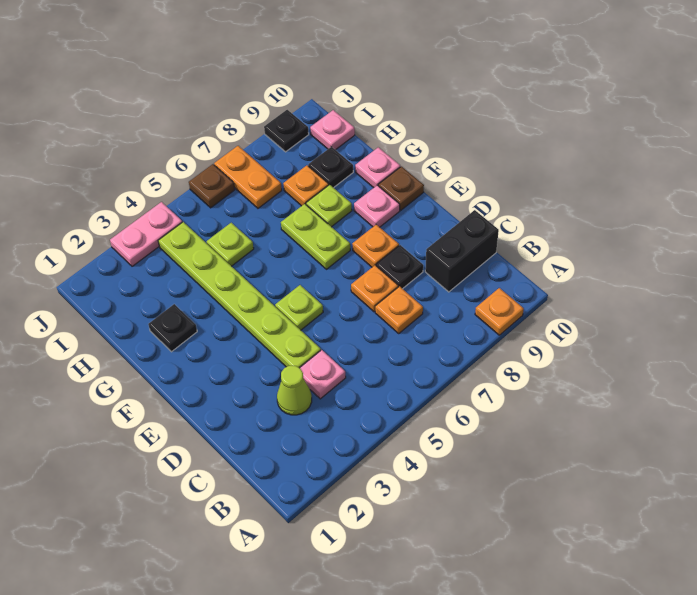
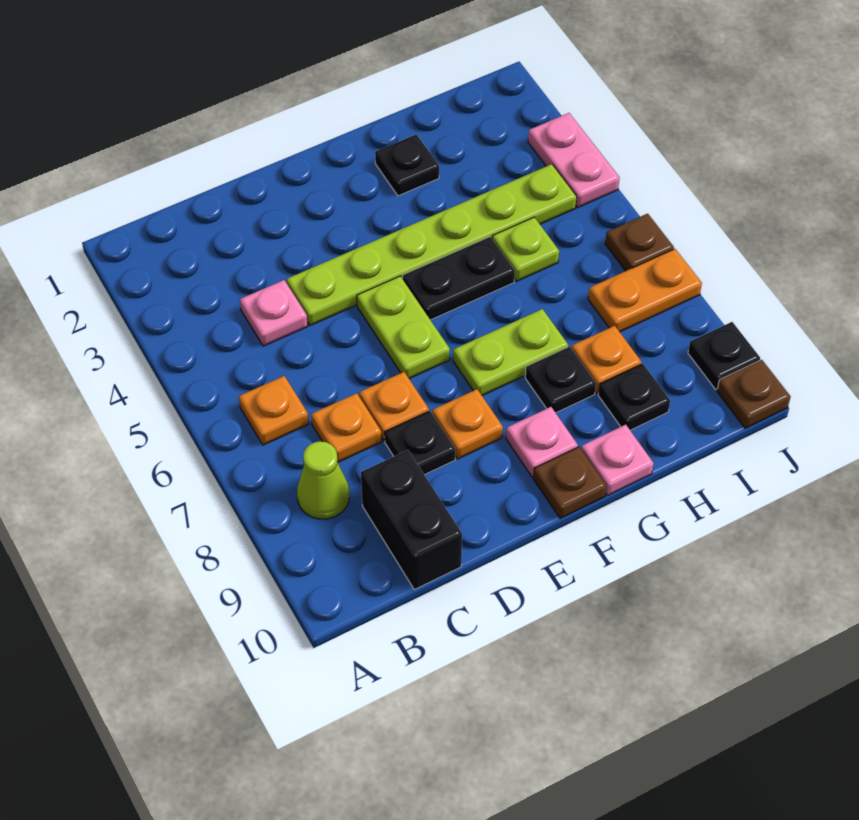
orange plate A9 level 1 -> orange plate B6 level 1
lime cone C3 level 1 -> lime cone B8 level 1
lime plate E5 level 1 -> lime plate E5:E6 level 1
none -> black plate F5:G5 level 1
lime plate G8 level 1 -> black plate G8 level 1
pink plate I10 level 1 -> none
none -> brown plate J10 level 1

